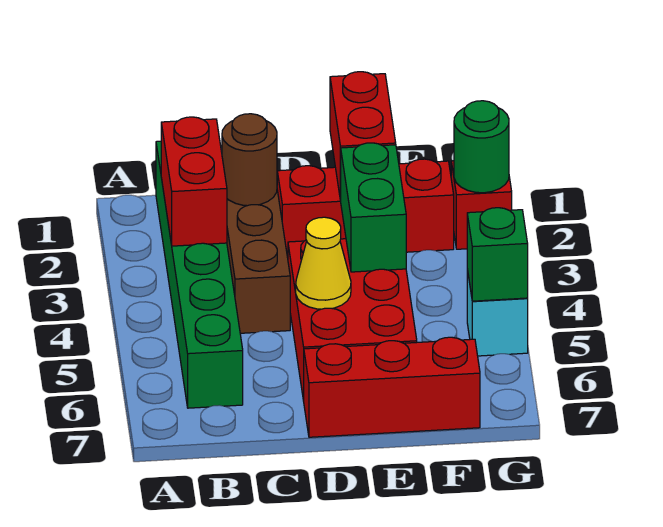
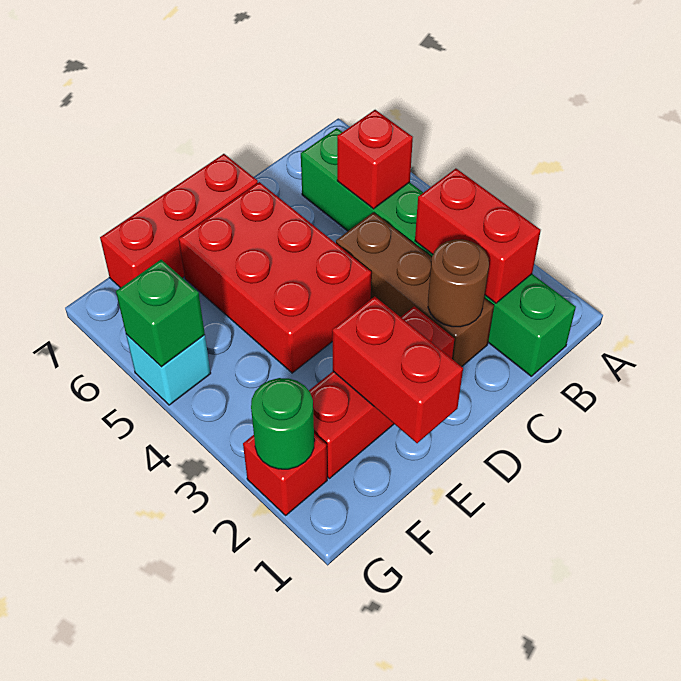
none -> red brick B5 level 2
yellow cone D5 level 2 -> none
green brick E3:E4 level 2 -> none

